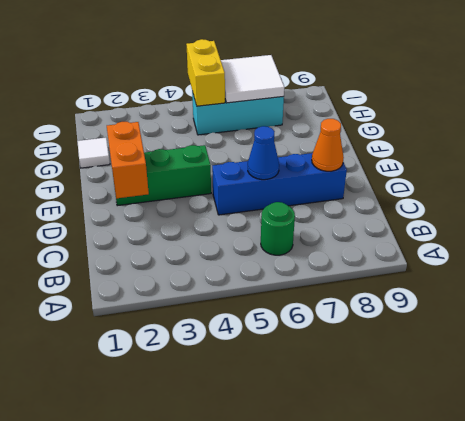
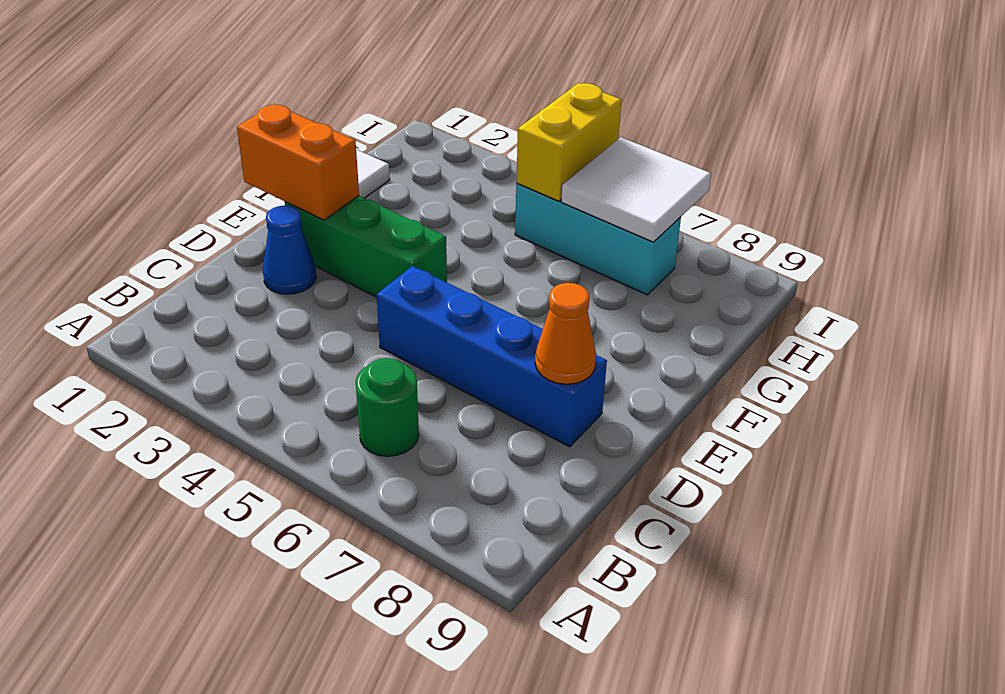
orange brick D2:E2 level 2 -> orange brick E1:E2 level 2
blue cone D6 level 2 -> blue cone D2 level 1

